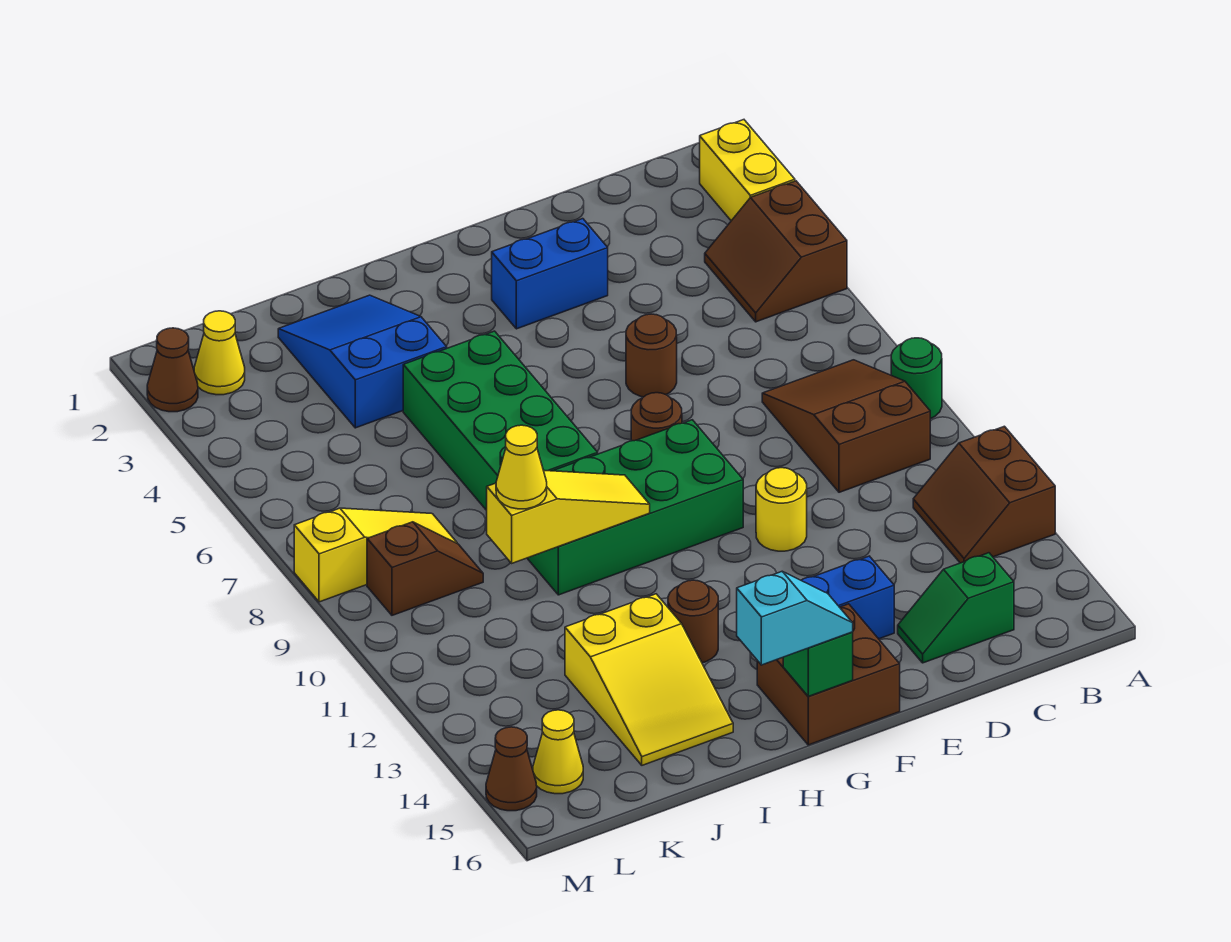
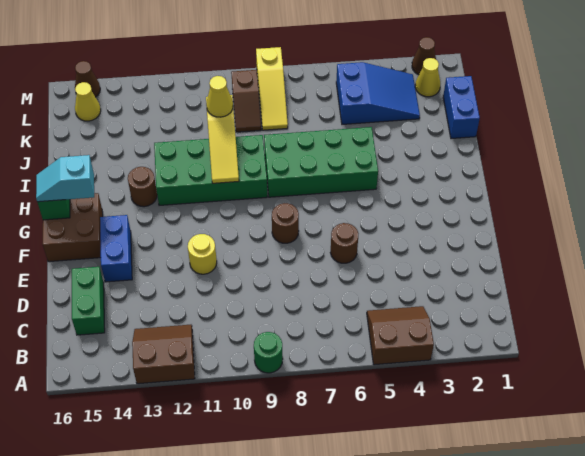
yellow brick A2:A3 level 1 -> none
brown slope B8:C10 level 1 top 10 -> none
green slope C15:D15 level 1 top C -> green brick C15:D15 level 1
blue brick E3:F3 level 1 -> blue brick J1:K1 level 1
green brick F9:I10 level 1 -> green brick H9:I12 level 1
cyan slope G16:H16 level 3 top H -> cyan slope G15:G16 level 3 top 15
blue slope I2:J4 level 1 top 4 -> blue slope K3:L5 level 1 top 5
yellow slope I13:J15 level 1 top 13 -> none

